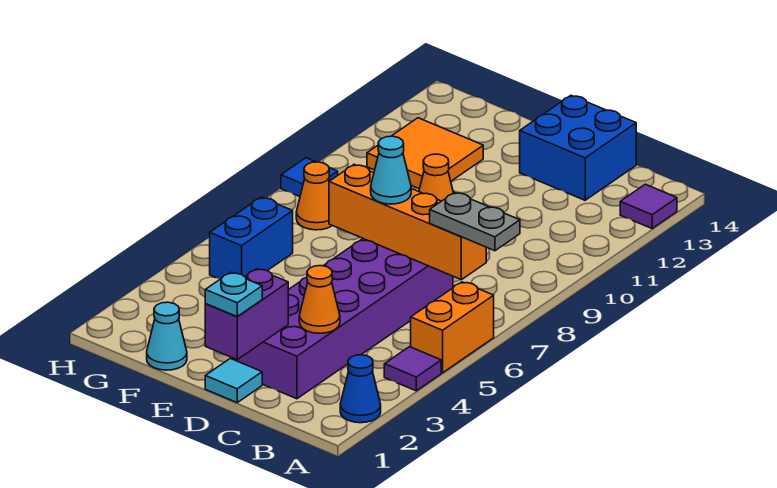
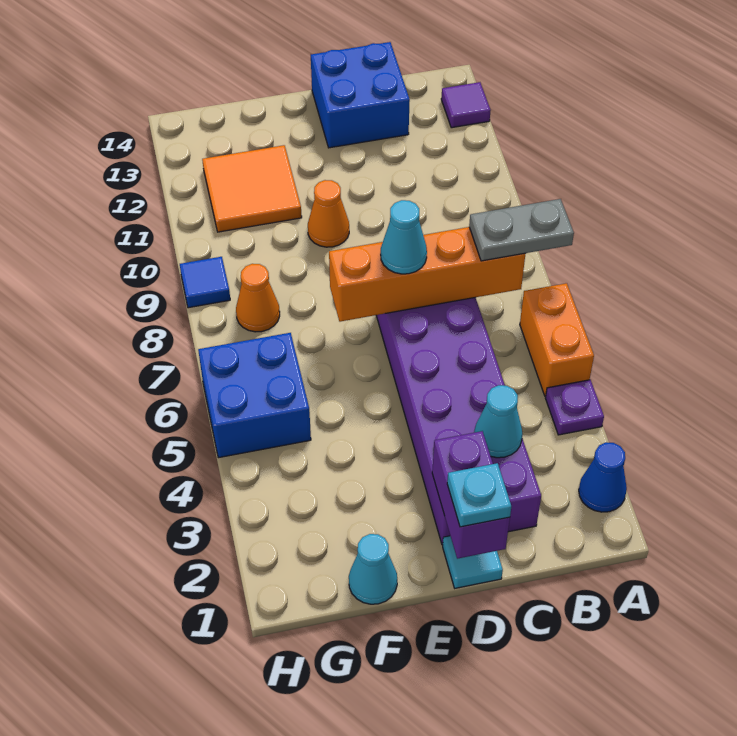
purple tile A4 level 1 -> purple plate A4 level 1
orange cone C3 level 2 -> cyan cone C3 level 2
blue brick G5:G6 level 1 -> blue brick G5:H6 level 1

